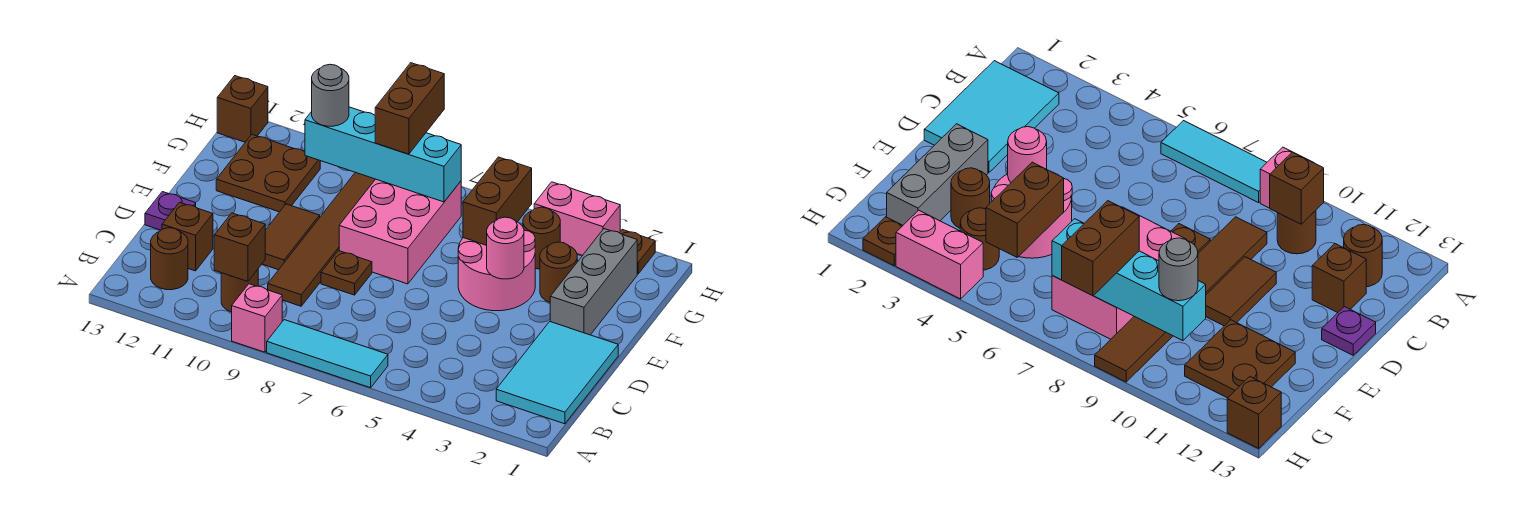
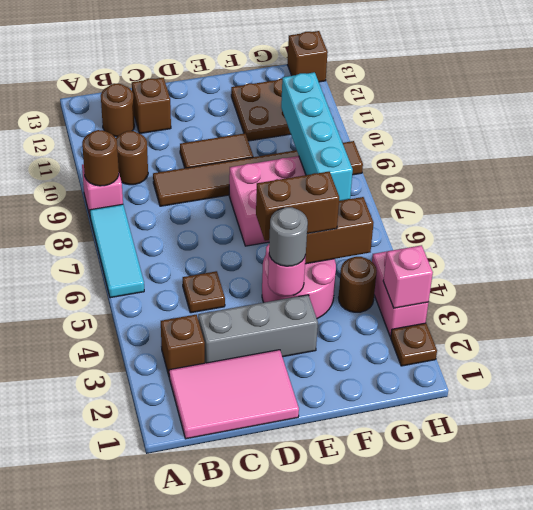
cyan tile B1:D2 level 1 -> pink tile B1:D2 level 1
brown brick B10 level 2 -> brown brick B3 level 1
brown plate D8 level 1 -> brown plate C5 level 1
purple plate D13 level 1 -> none
grey brick E2:G2 level 1 -> grey brick C3:E3 level 1
brown round brick F3 level 1 -> brown round brick A9 level 2
brown brick G8:H8 level 3 -> brown brick E5:F5 level 3
grey round brick G10 level 3 -> grey round brick E4 level 3
none -> pink brick H3 level 2

